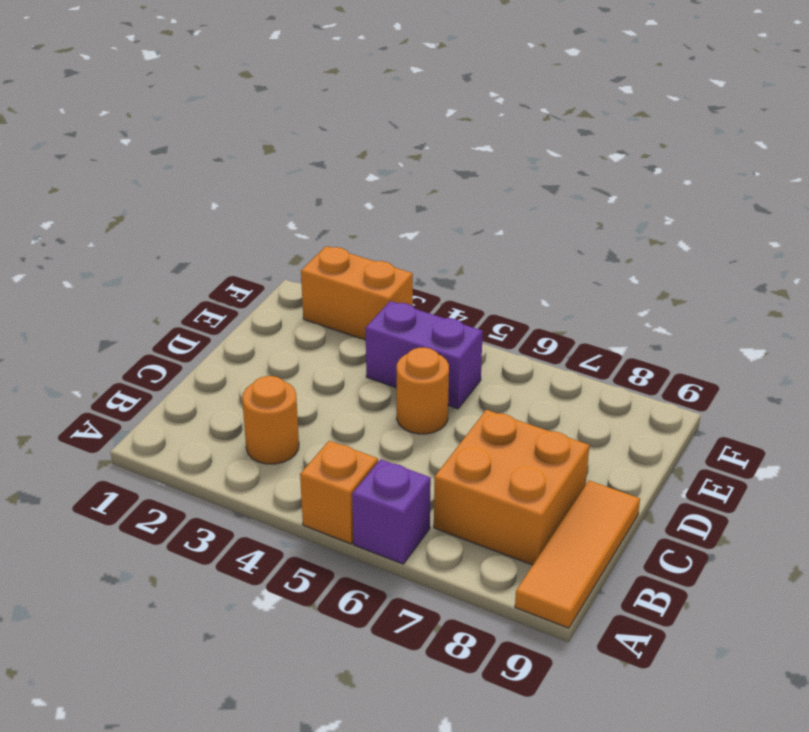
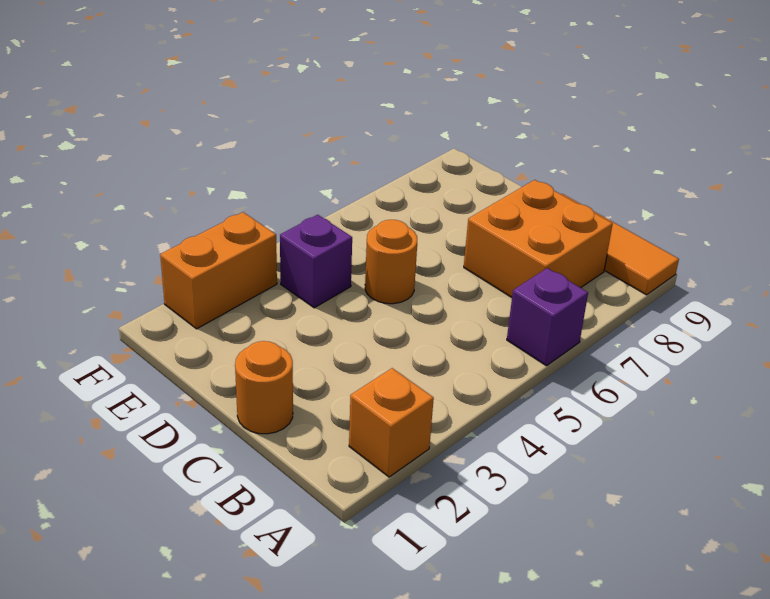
orange brick A5 level 1 -> orange brick A2 level 1
orange round brick B3 level 1 -> orange round brick C1 level 1
purple brick E4:E5 level 1 -> purple brick E4 level 1

